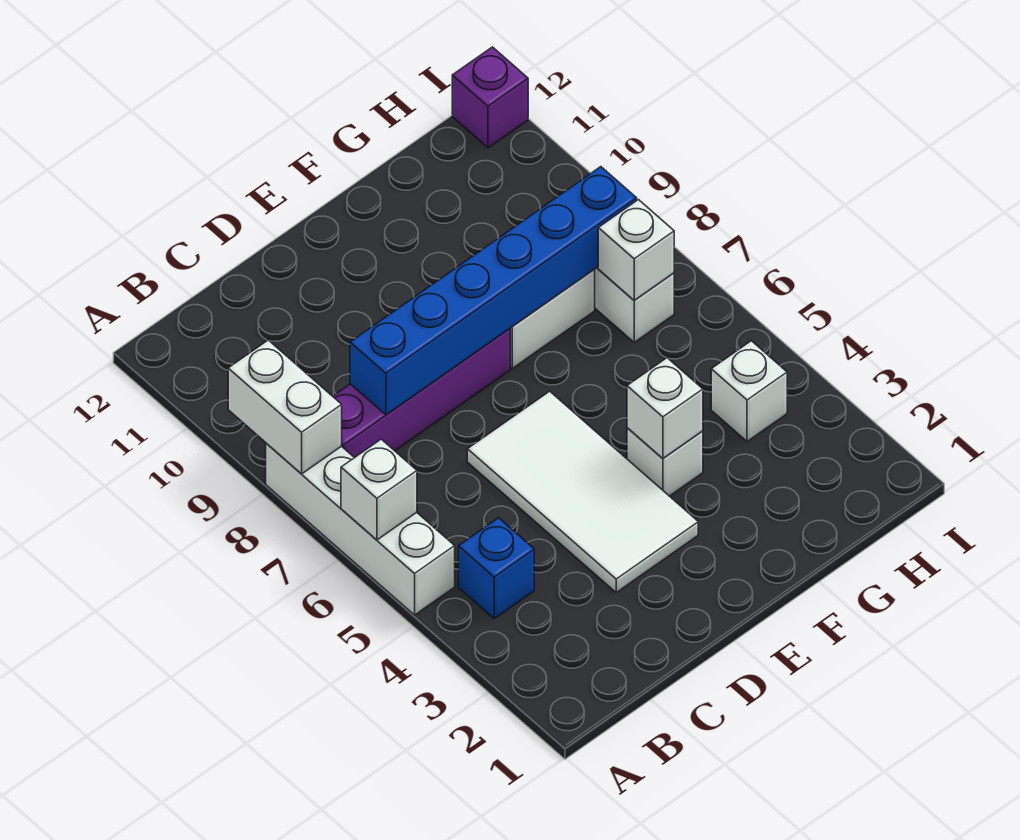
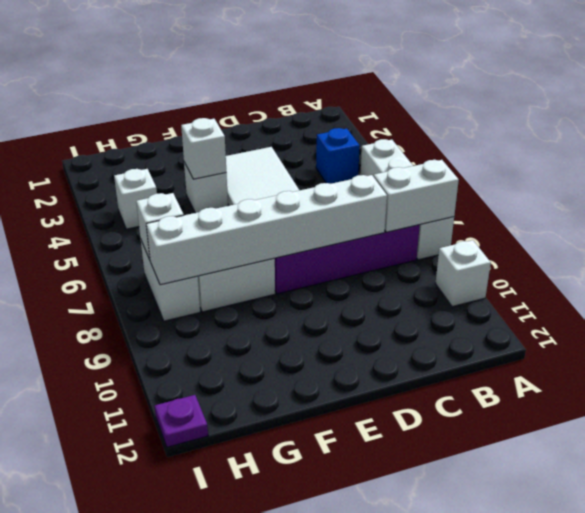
white brick A6 level 2 -> white brick A10 level 1
white brick A8:A9 level 2 -> white brick A8:B8 level 2
blue brick C8:H8 level 2 -> white brick C8:H8 level 2
purple brick I12 level 1 -> purple plate I12 level 1

